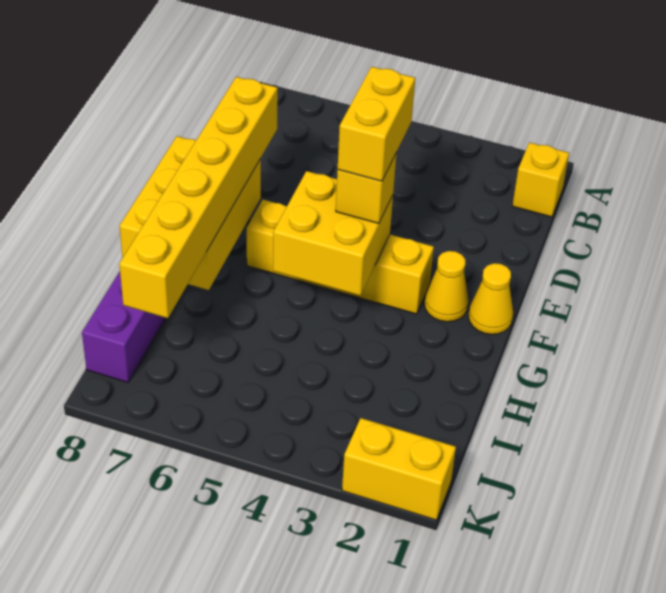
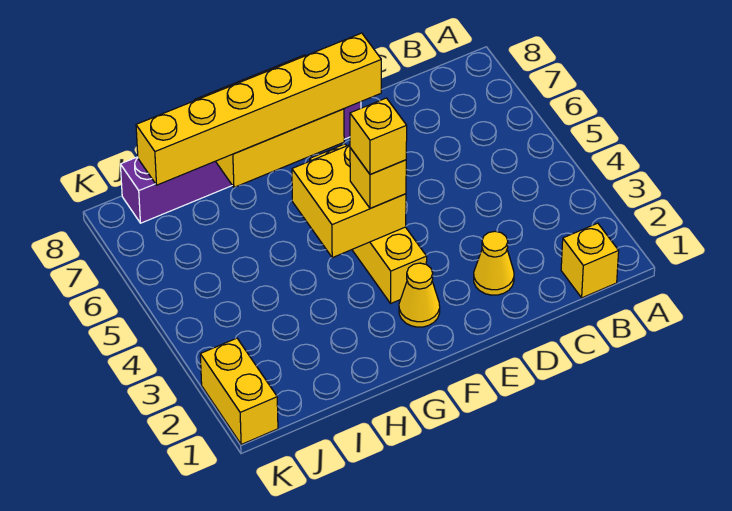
yellow brick E4:F4 level 4 -> yellow brick F4 level 4
yellow cone F1 level 1 -> yellow cone D2 level 1

